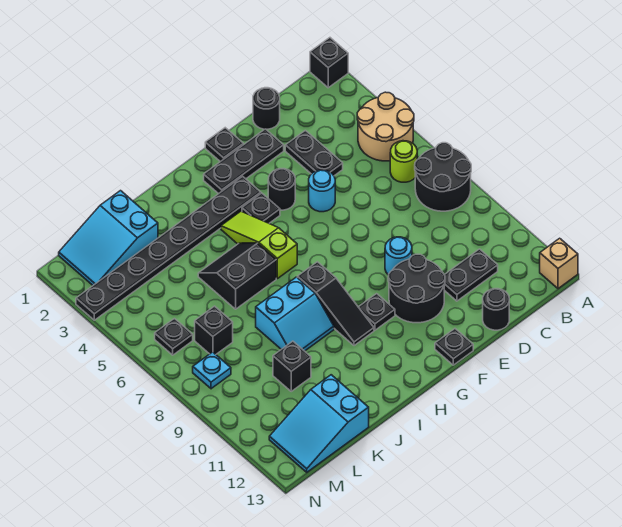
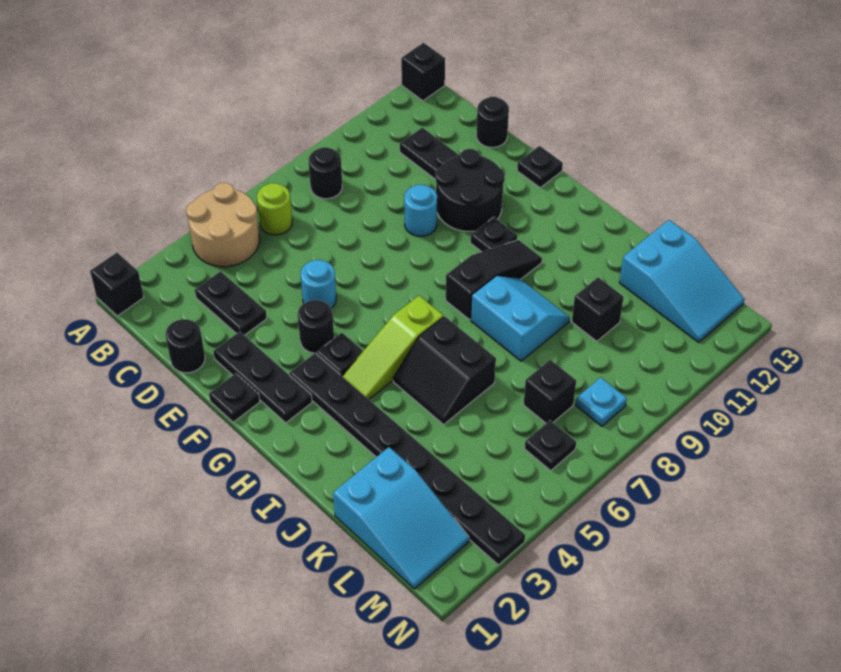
black round brick A7:B8 level 1 -> black round brick B8 level 1
tan brick A13 level 1 -> black brick A13 level 1
black plate D3:D4 level 1 -> black plate C3:D3 level 1

